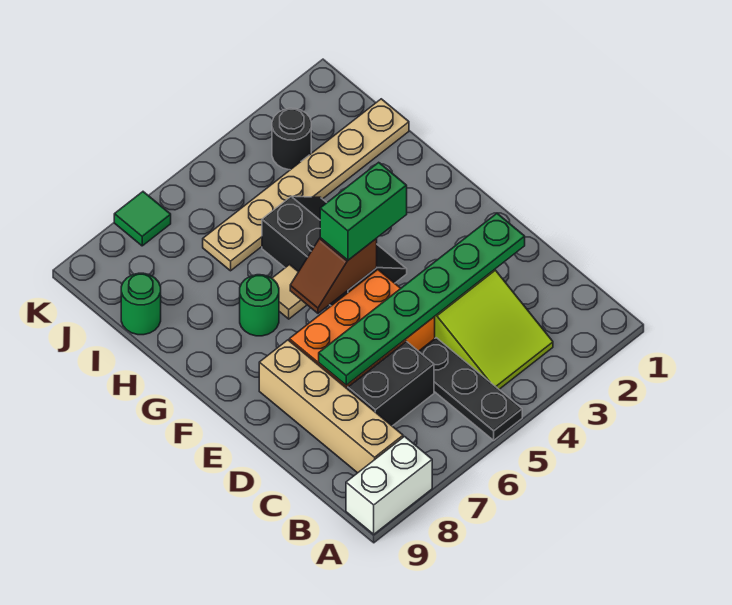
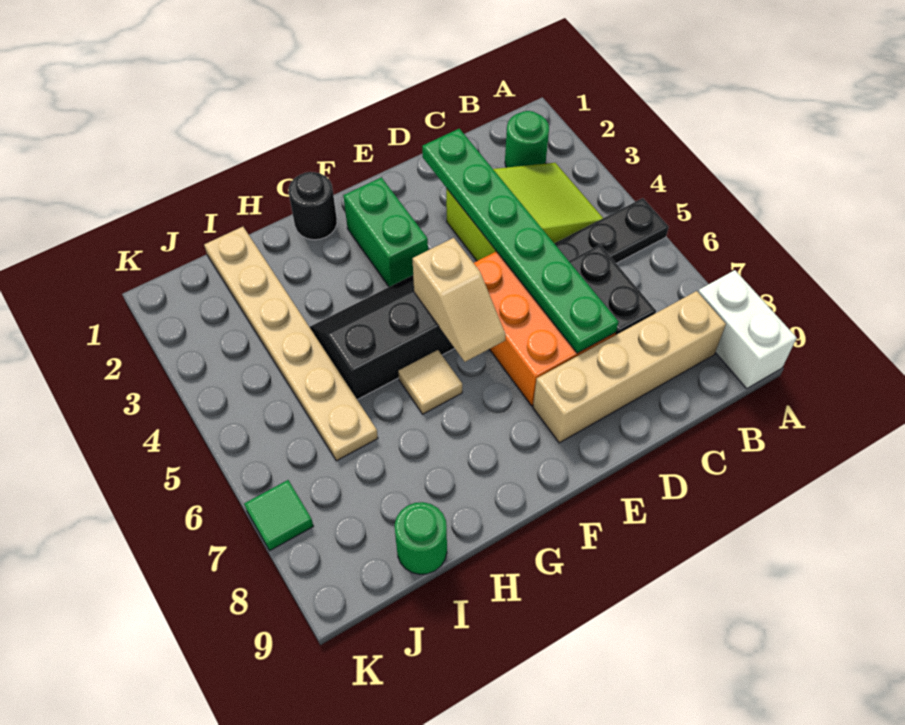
green brick F4:F5 level 3 -> green brick F2:F3 level 1
brown slope F5:F6 level 2 top 5 -> tan slope F5:F6 level 2 top 5
green round brick G7 level 1 -> green round brick B2 level 1
black round brick J3 level 1 -> black round brick G1 level 1

